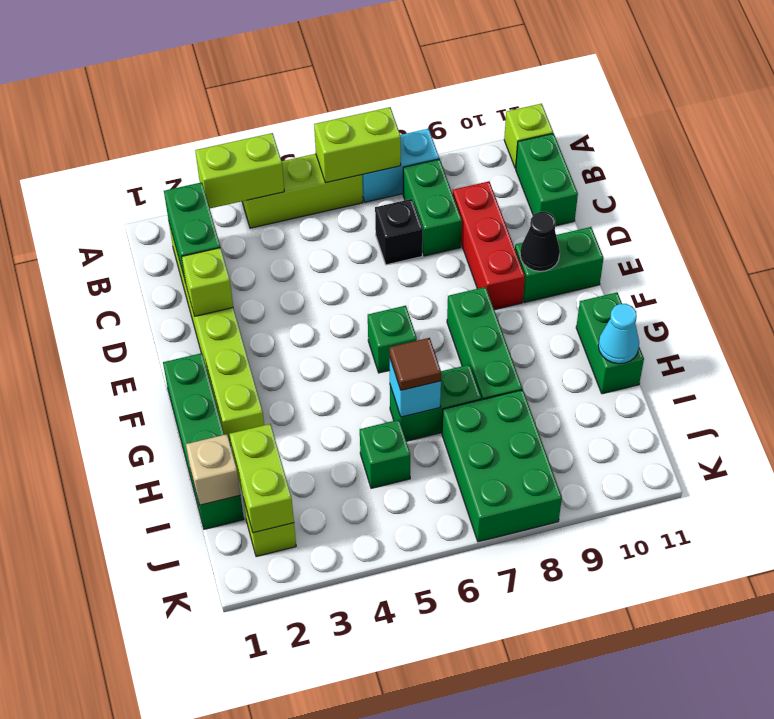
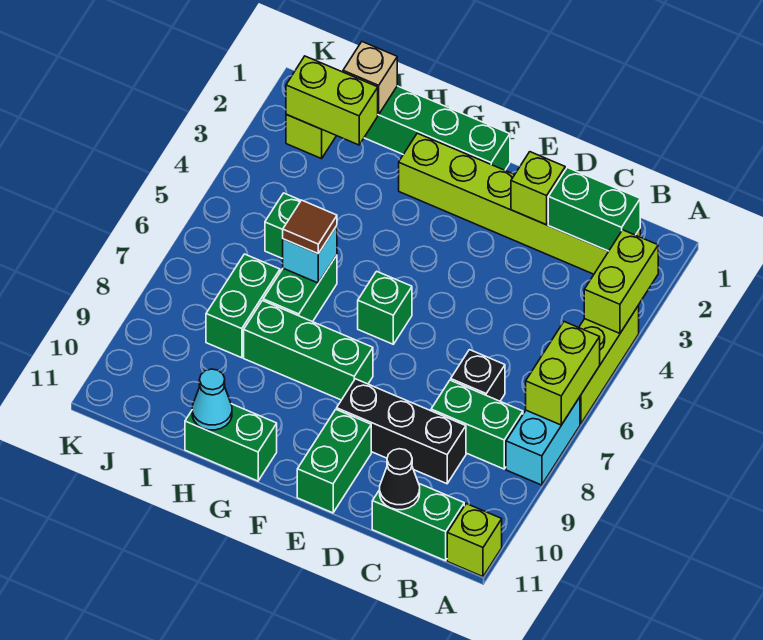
red brick C9:E9 level 1 -> black brick C9:E9 level 1
black cone E10 level 2 -> black cone C11 level 2
green brick I7:K8 level 1 -> green brick I7:I8 level 1

